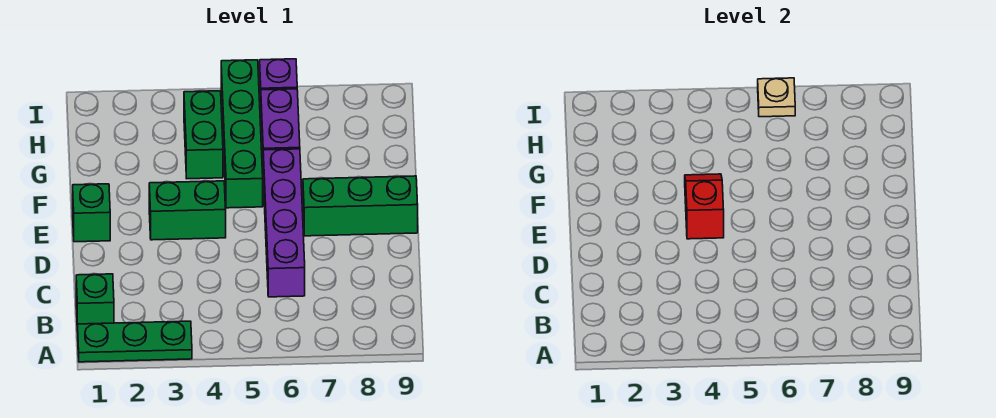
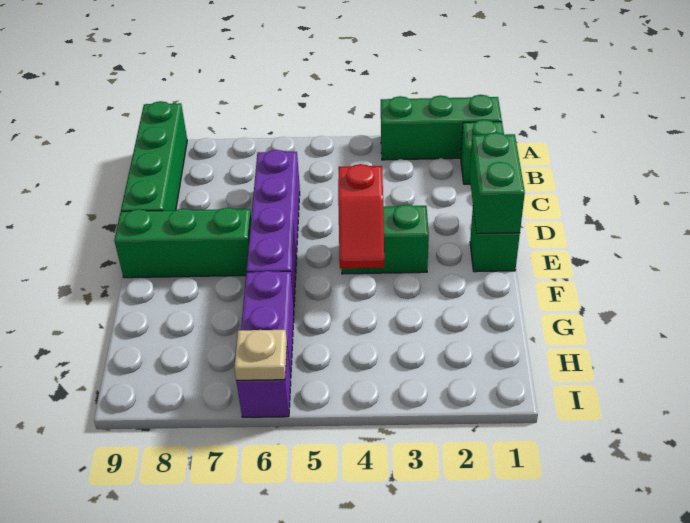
green plate A1:A3 level 1 -> green brick A1:A3 level 1
green brick F5:I5 level 1 -> green brick A9:D9 level 1
green brick G4:H4 level 1 -> green brick D1:E1 level 2

